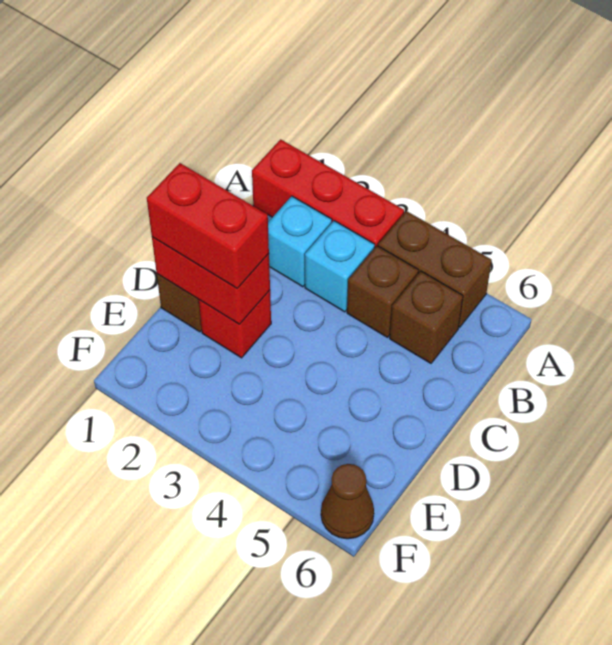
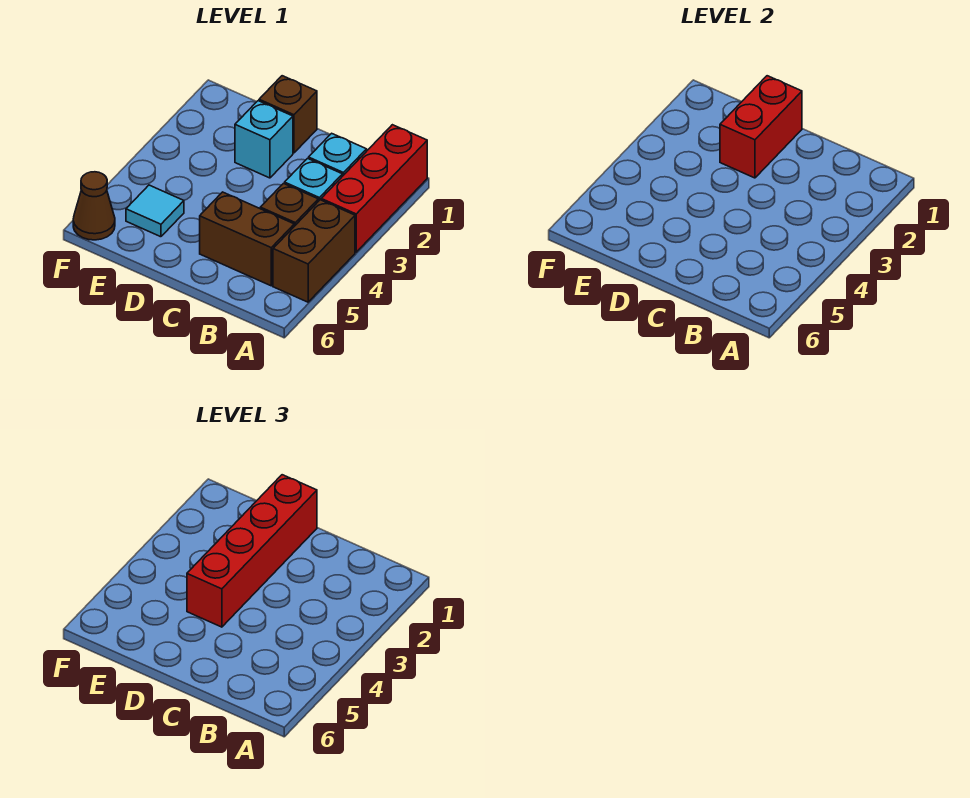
brown brick B5 level 1 -> brown brick B5:C5 level 1
red brick D1:D2 level 3 -> red brick D1:D4 level 3
red brick D2 level 1 -> cyan brick D2 level 1
none -> cyan tile E5 level 1

